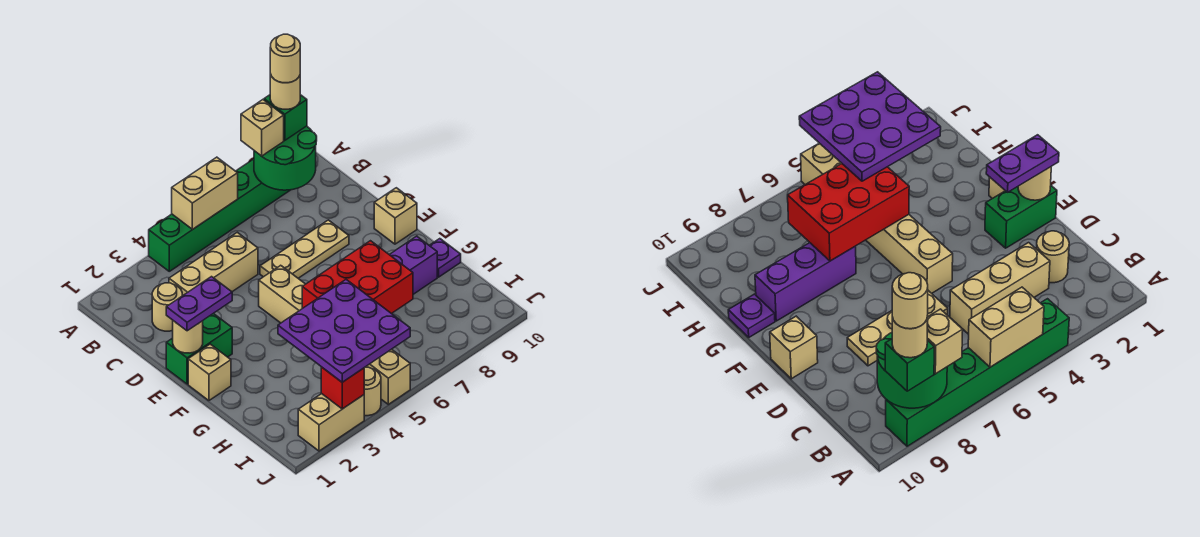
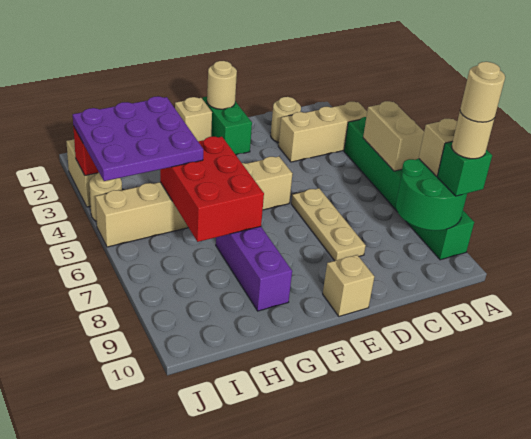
tan brick C3:C5 level 1 -> tan brick A3:C3 level 1
purple plate E1:E2 level 3 -> none
purple plate G10 level 1 -> none

